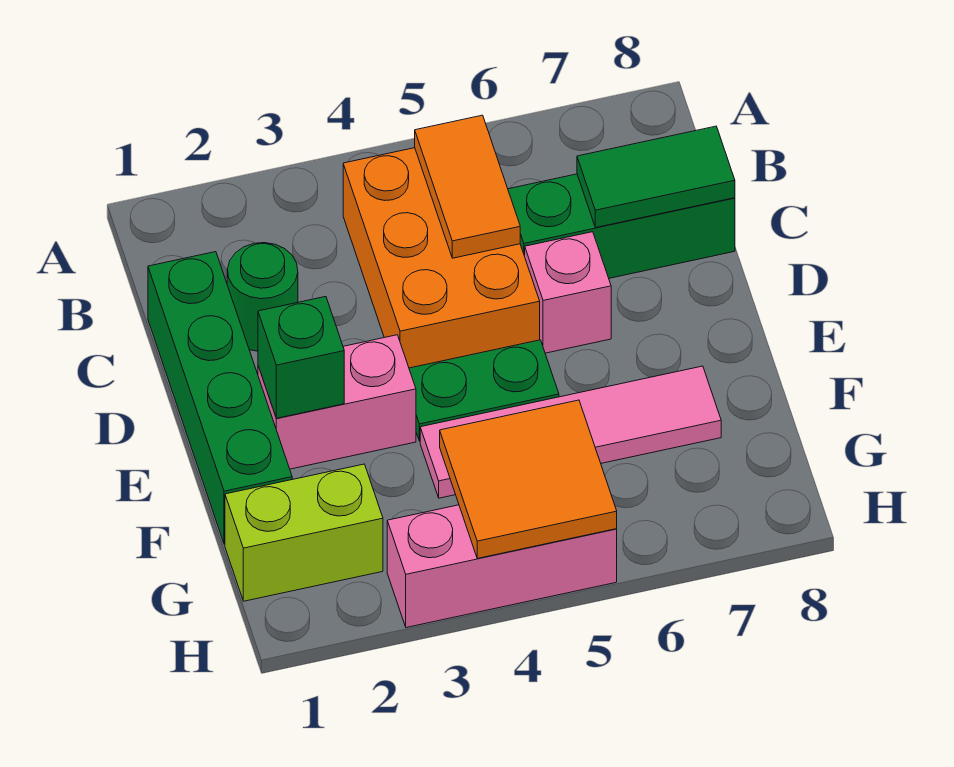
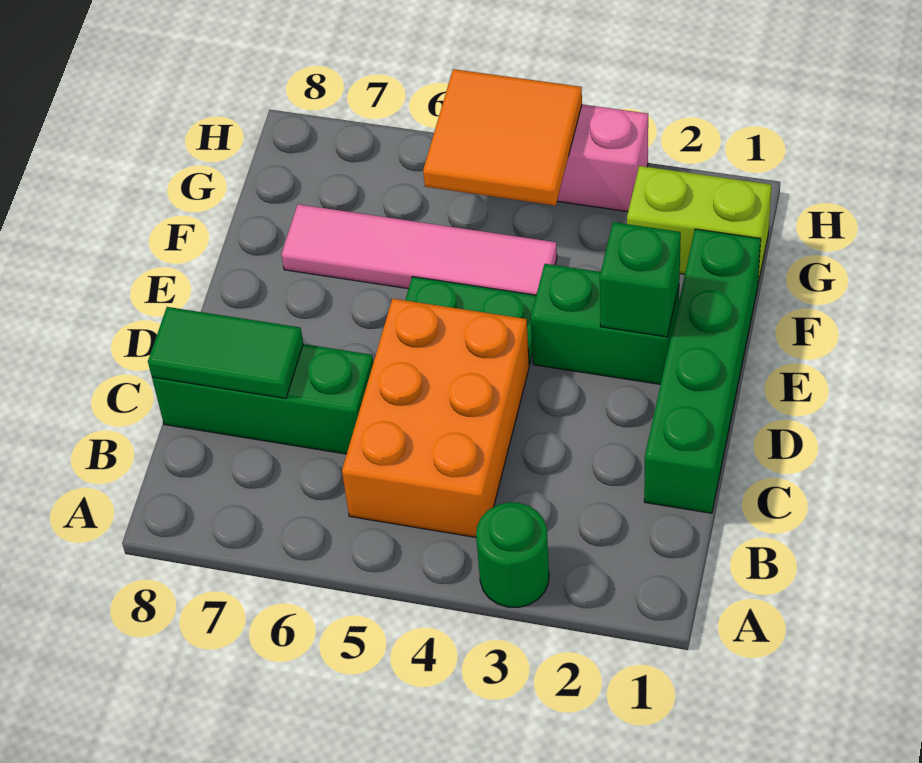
orange tile B5:C5 level 2 -> none
green round brick C2 level 1 -> green round brick A3 level 1
pink brick D6 level 1 -> none
pink brick E2:E3 level 1 -> green brick E2:E3 level 1

